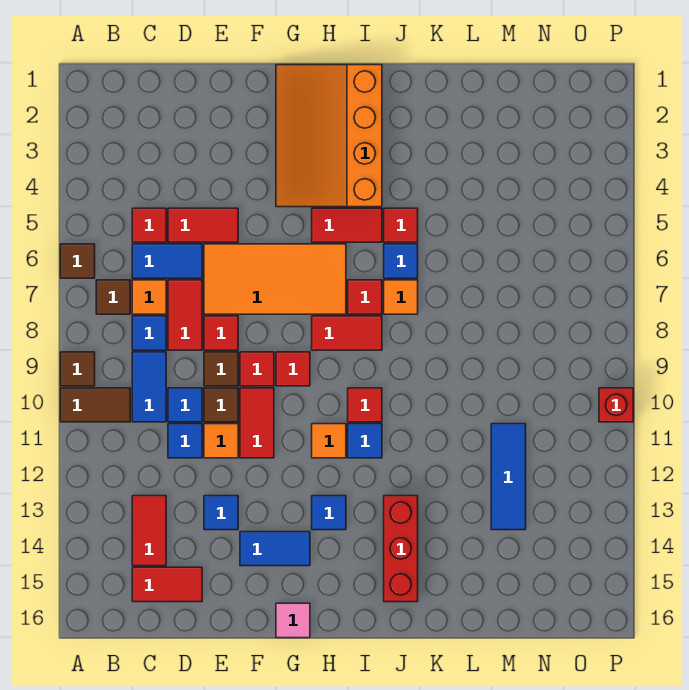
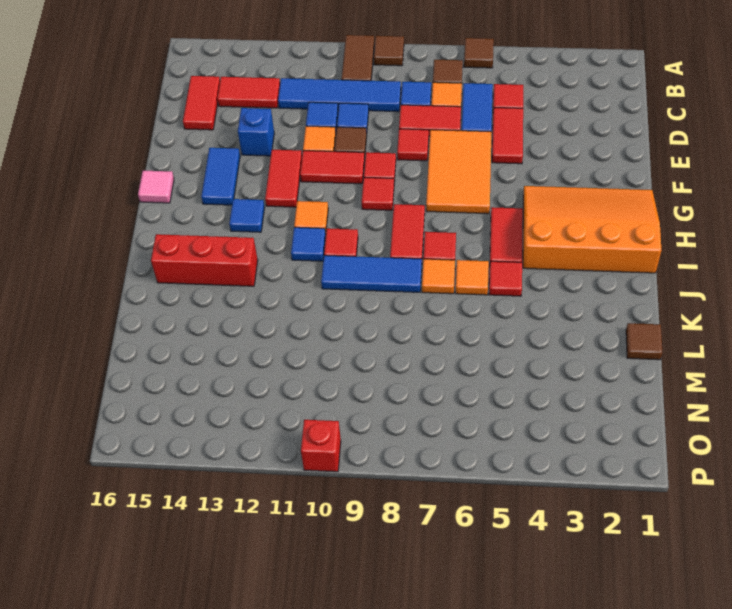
blue tile C9:C10 level 1 -> blue tile C9:C12 level 1
orange tile E6:H7 level 1 -> orange tile E6:G7 level 1
brown tile E9 level 1 -> brown tile L1 level 1
blue tile E13 level 1 -> blue brick E13 level 1
none -> red tile F12:G12 level 1
blue tile J6 level 1 -> orange tile J6 level 1
blue tile M11:M13 level 1 -> blue tile J8:J10 level 1

